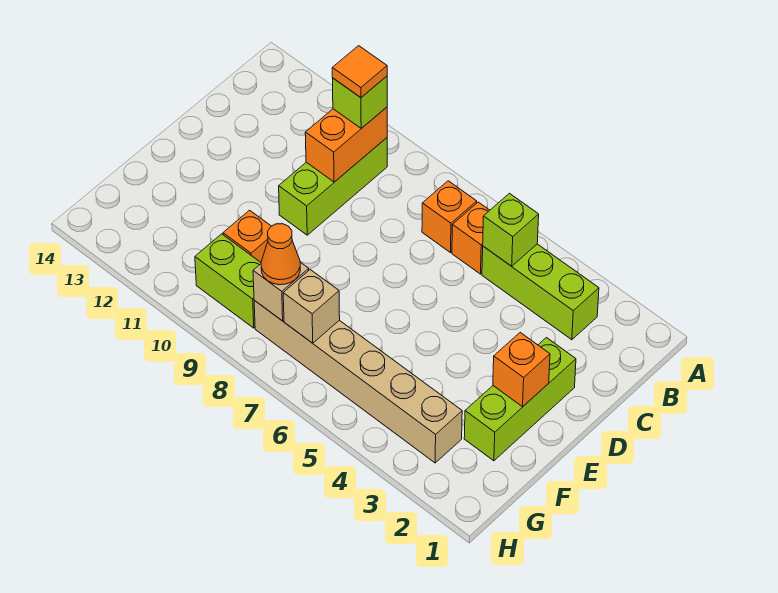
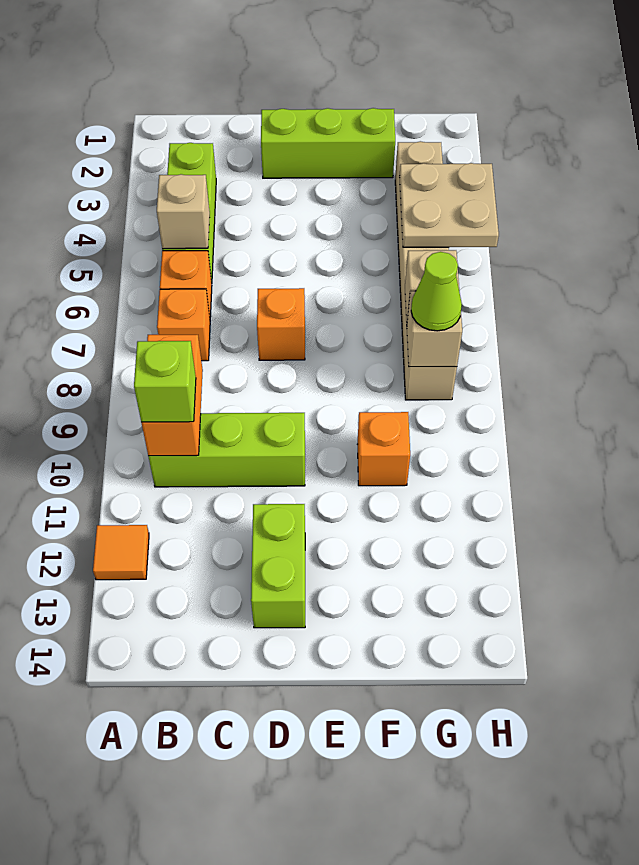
lime brick B5 level 2 -> tan brick B5 level 2
orange brick B10:C10 level 2 -> orange brick B9:B10 level 2
orange tile B10 level 4 -> orange tile A12 level 1
orange brick E2 level 2 -> orange brick D7 level 1
none -> tan plate G4:H5 level 2
orange cone G8 level 3 -> lime cone G8 level 3
lime brick G9:G10 level 1 -> lime brick D12:D13 level 1

